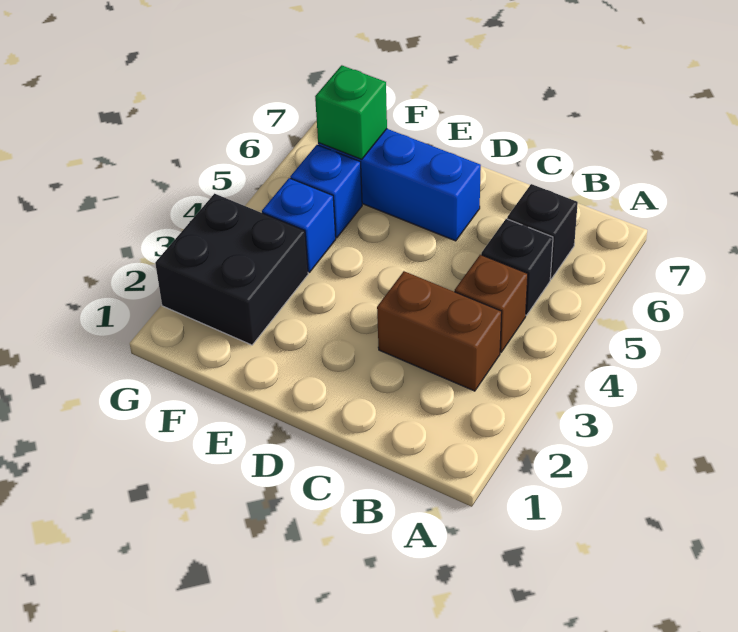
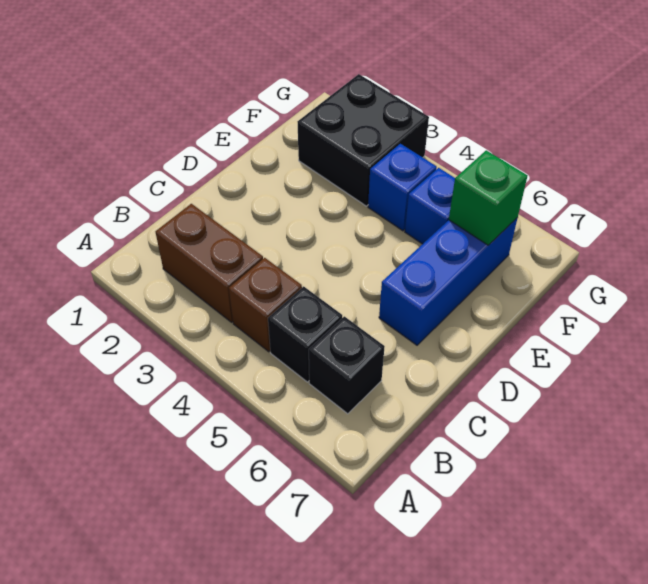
brown brick B3:C3 level 1 -> brown brick B2:B3 level 1

